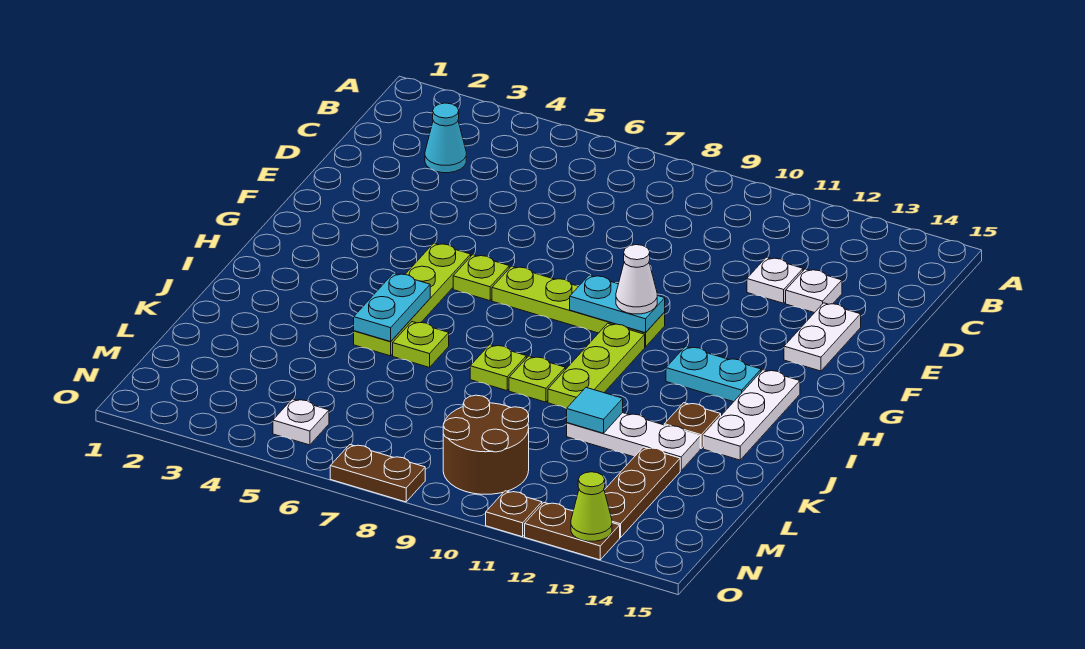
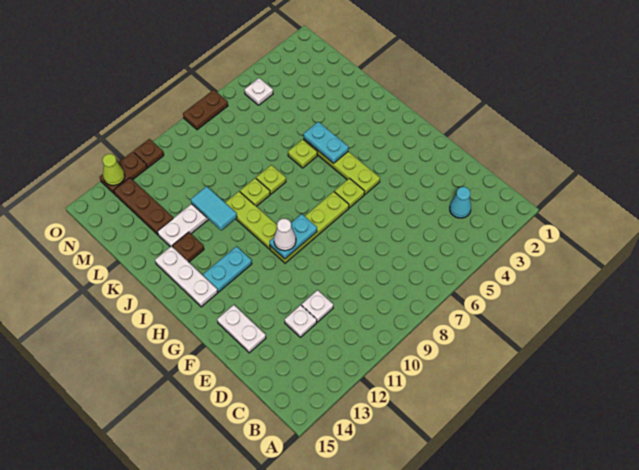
white plate D13 level 1 -> white plate D11 level 1
cyan tile K11 level 2 -> cyan tile J11:K11 level 2
brown round brick M9:N10 level 1 -> none

